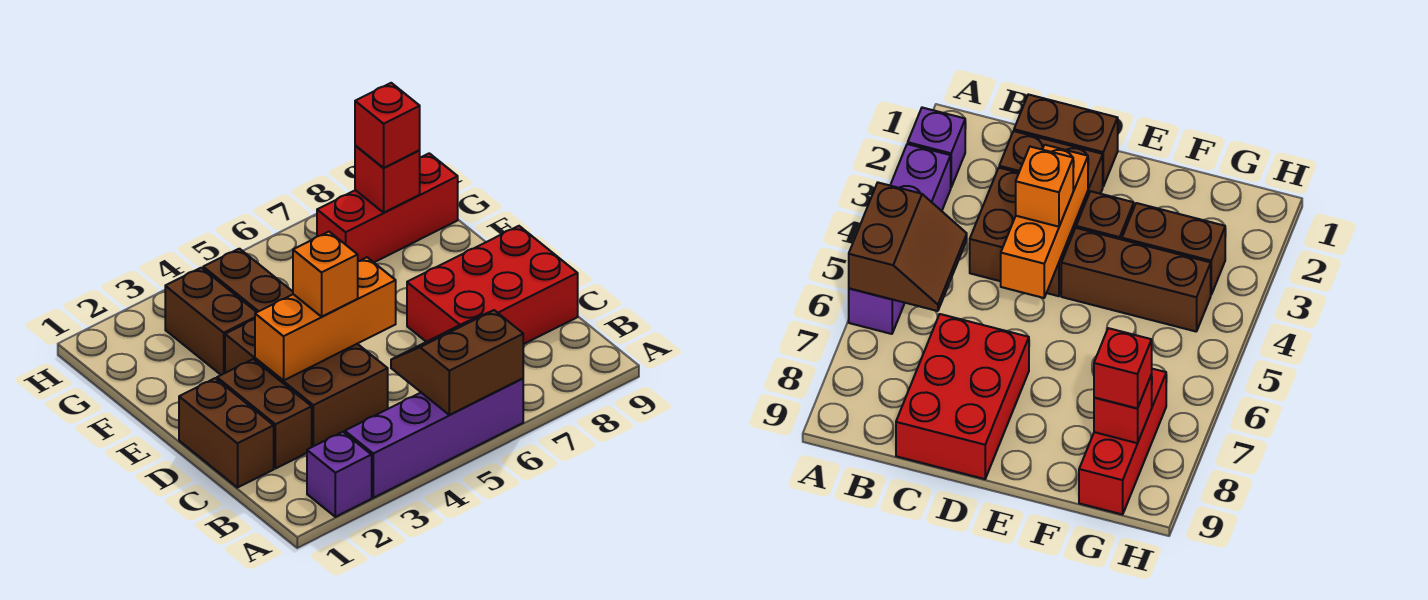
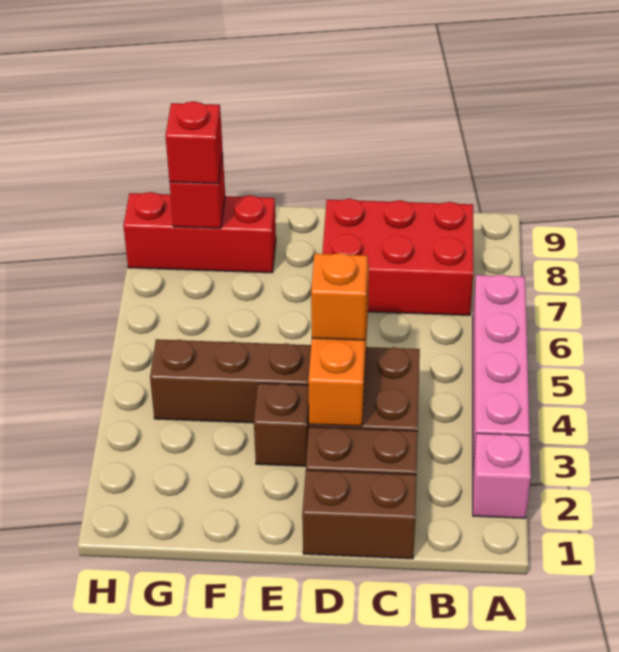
purple brick A2 level 1 -> pink brick A2 level 1
purple brick A3:A6 level 1 -> pink brick A3:A6 level 1
brown slope A5:B6 level 2 top A -> none
red brick C7:D9 level 1 -> red brick B7:D8 level 1
brown brick F3:G3 level 1 -> none
red brick G7:G9 level 1 -> red brick F8:H8 level 1

